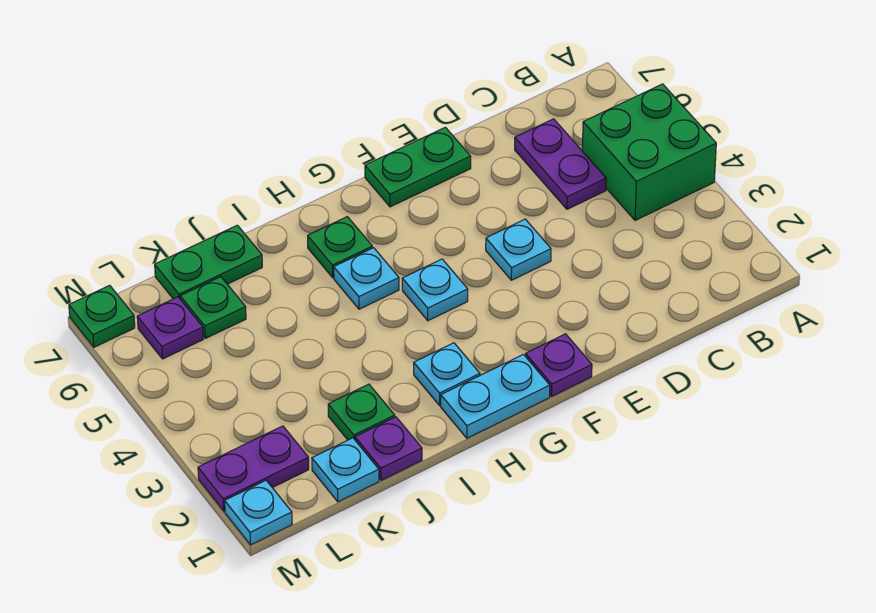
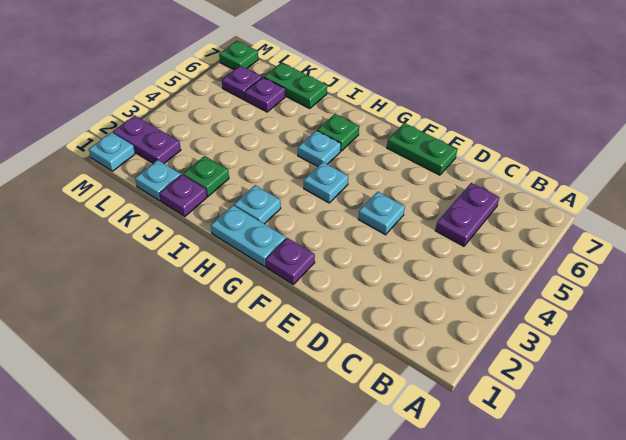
green brick A4:B5 level 1 -> none
green plate K6 level 1 -> purple plate K6 level 1

